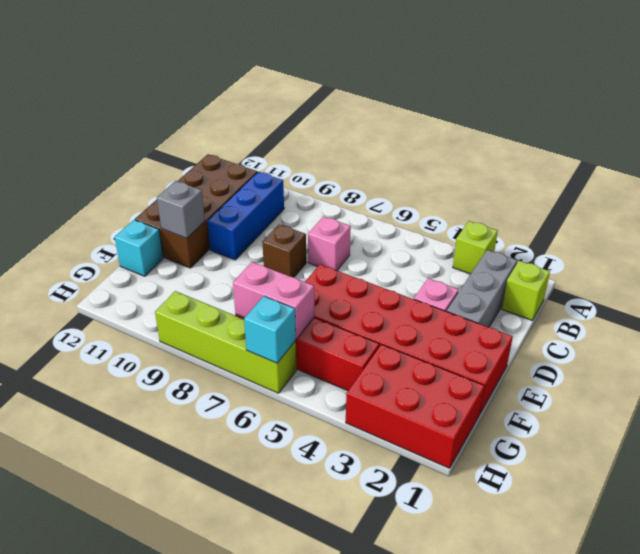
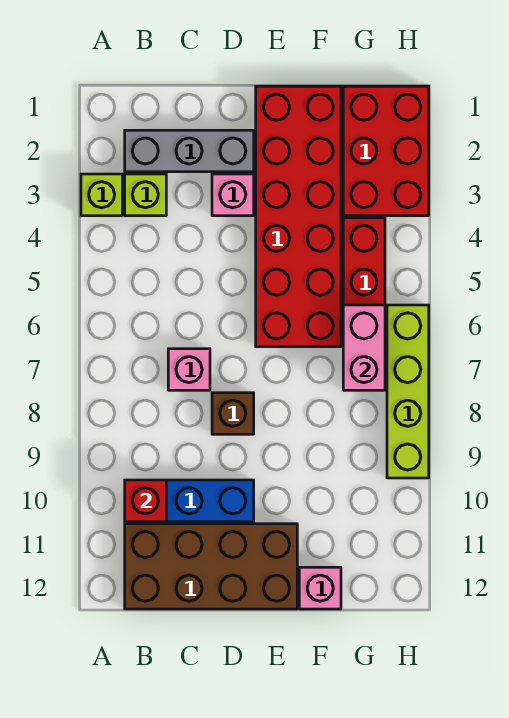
lime brick B1 level 1 -> lime brick B3 level 1
none -> red brick B10 level 2
grey brick E11 level 2 -> none
cyan brick F12 level 1 -> pink brick F12 level 1
cyan brick H6 level 2 -> none

